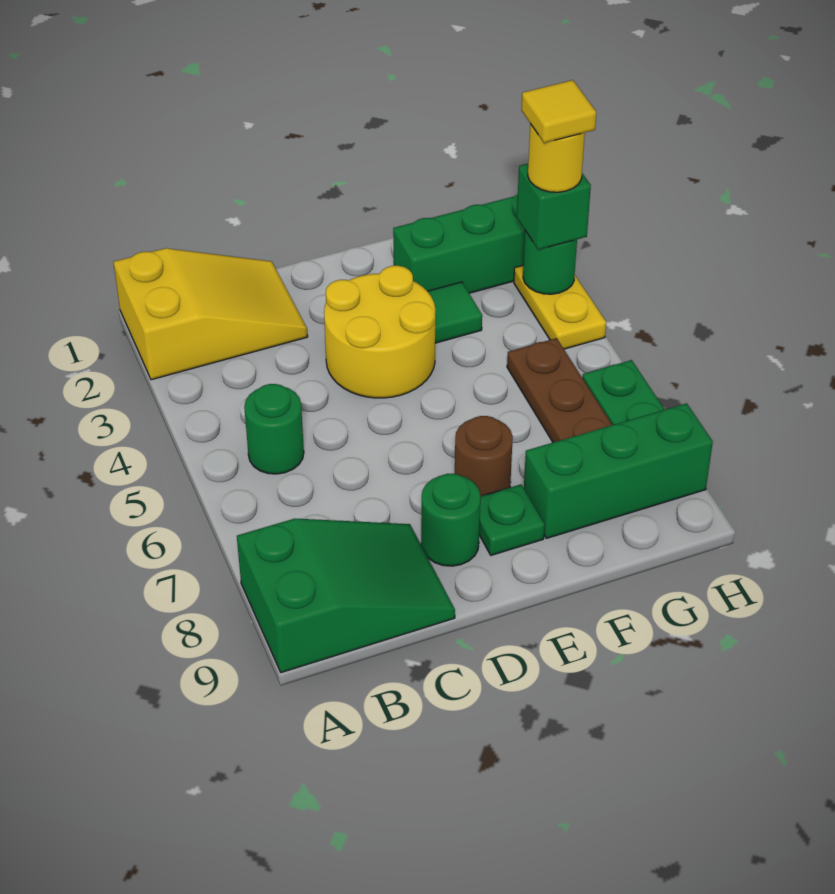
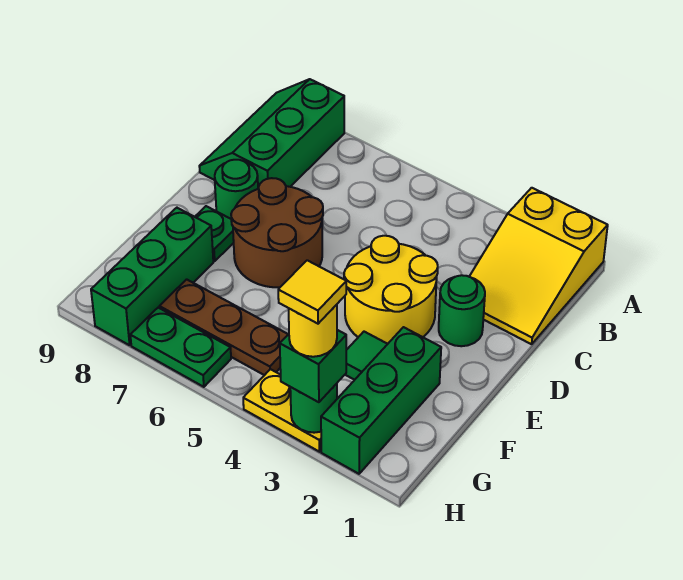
green slope A8:C9 level 1 top A -> green slope A8:C9 level 1 top 8
green round brick B5 level 1 -> green round brick D2 level 1
brown round brick E7 level 1 -> brown round brick D6:E7 level 1

